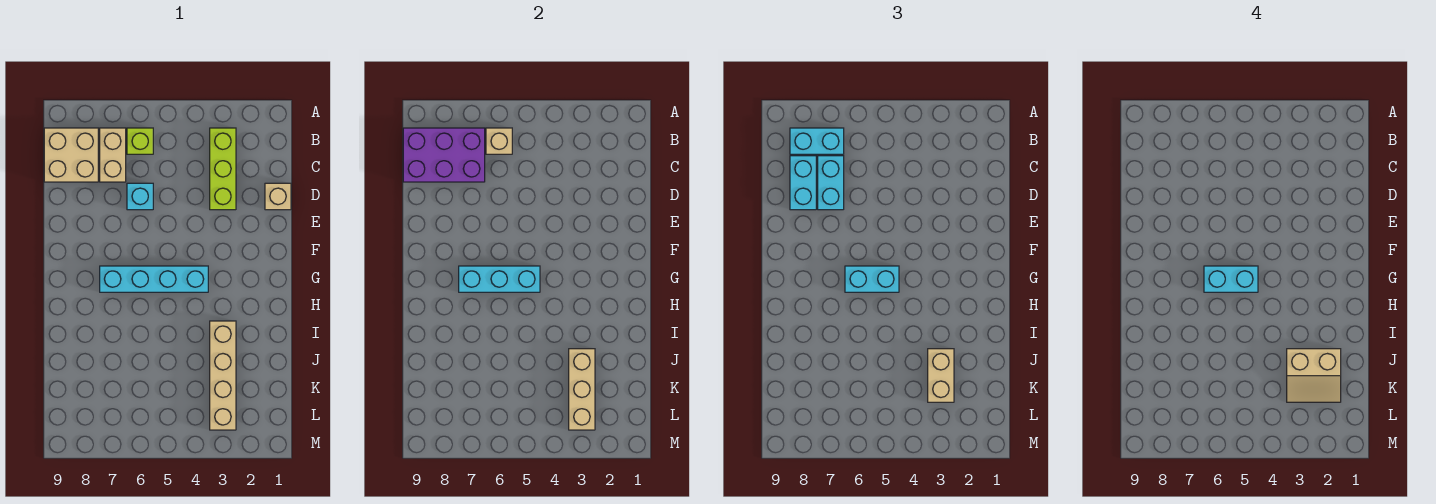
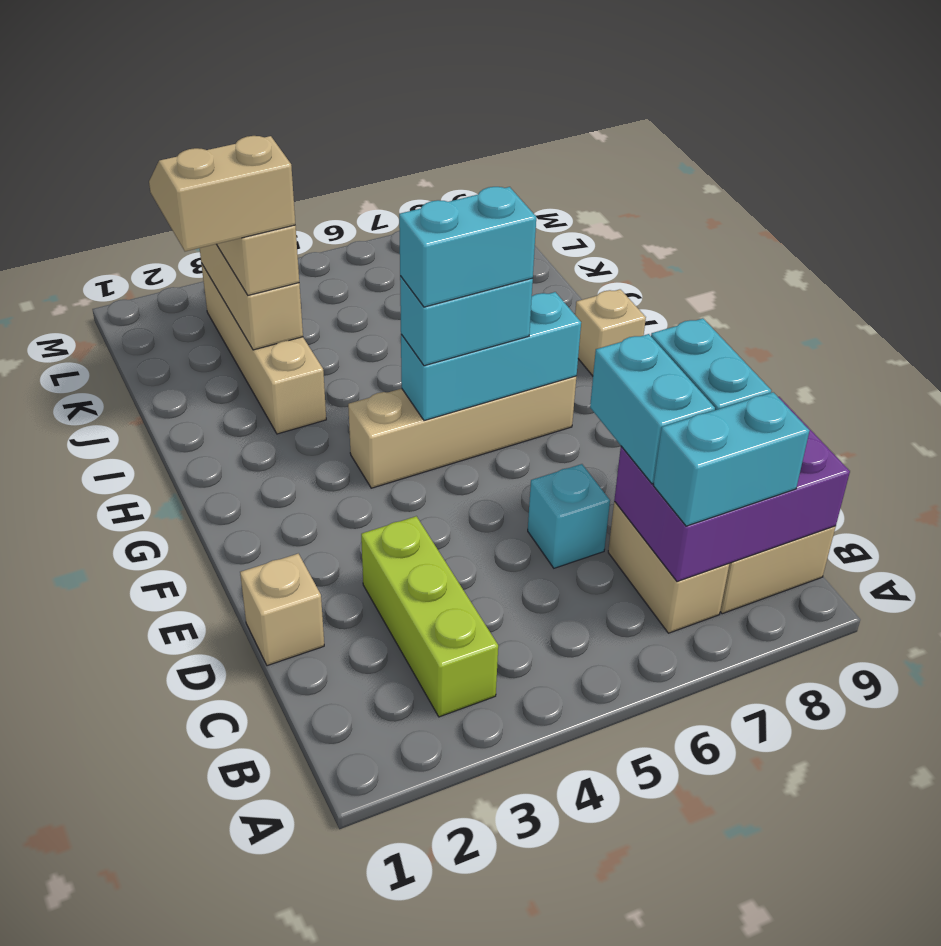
lime brick B6 level 1 -> none
tan brick B6 level 2 -> tan brick H9 level 1
cyan brick G4:G7 level 1 -> tan brick G4:G7 level 1

